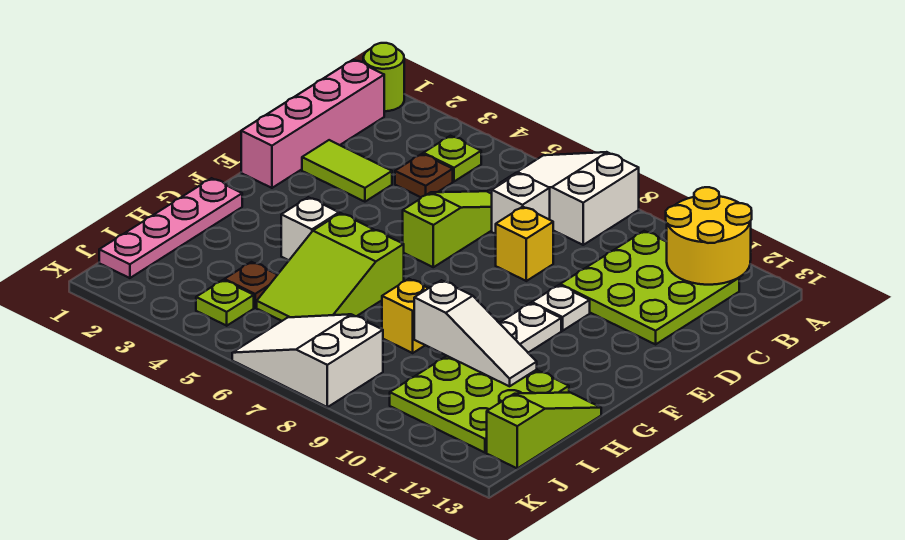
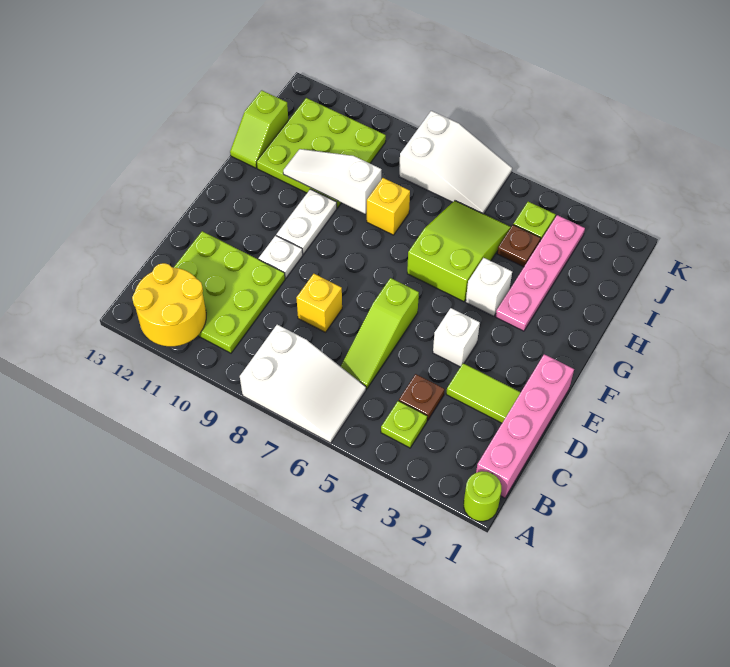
white brick C7 level 1 -> white brick E4 level 1
pink plate G1:J1 level 1 -> pink plate G3:J3 level 1
lime slope H13:J13 level 1 top J -> lime slope H13:I13 level 1 top I

